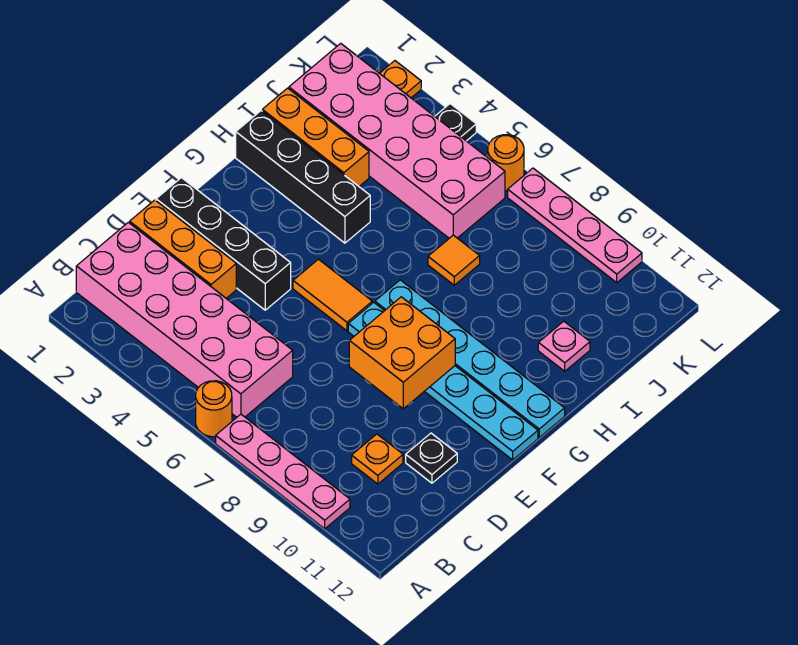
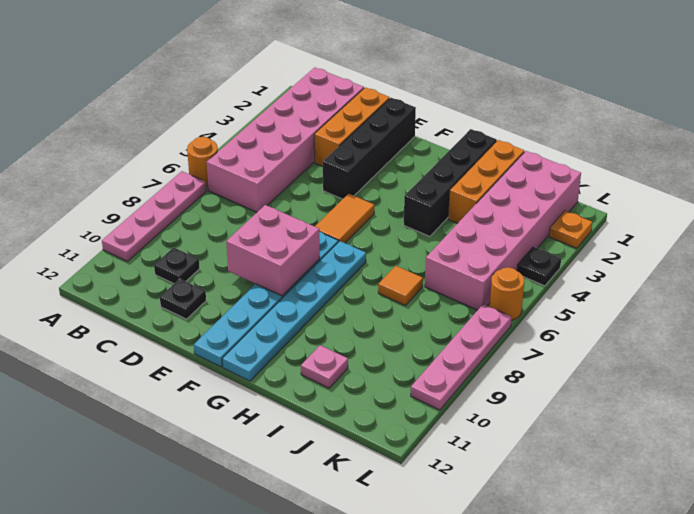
orange plate C10 level 1 -> black plate C10 level 1
orange brick E8:F9 level 2 -> pink brick E8:F9 level 2

